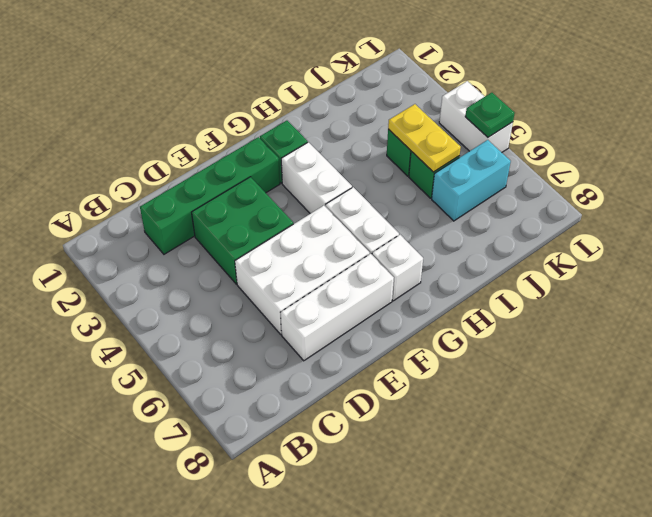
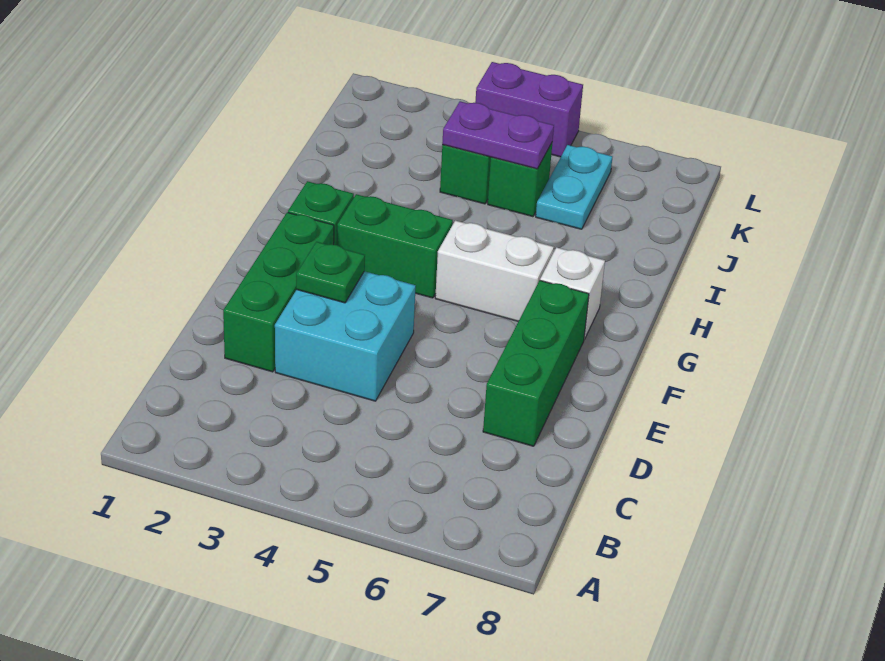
green brick C2:F2 level 1 -> green brick D2:F2 level 1
green brick D3:E4 level 1 -> cyan brick D3:E4 level 1
white brick D5:F6 level 1 -> none
white brick D7:F7 level 1 -> green brick D7:F7 level 1
white brick G3:G4 level 1 -> green brick G3:G4 level 1
yellow plate J4:J5 level 2 -> purple plate J4:J5 level 2
cyan brick J6:K6 level 1 -> cyan plate J6:K6 level 1
white brick L4:L5 level 1 -> purple brick L4:L5 level 1
green plate L5 level 2 -> green plate E3 level 2

